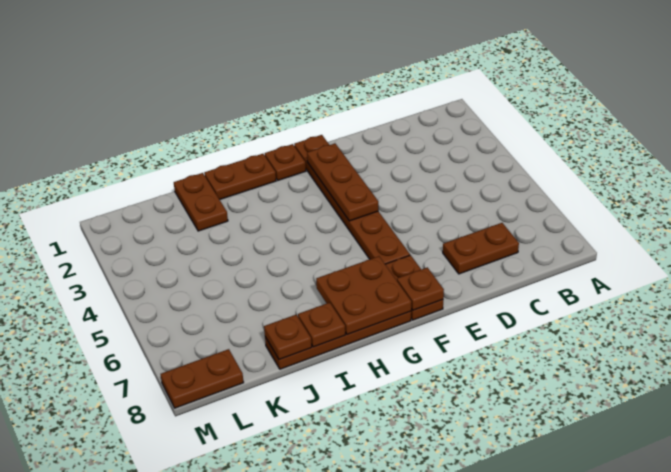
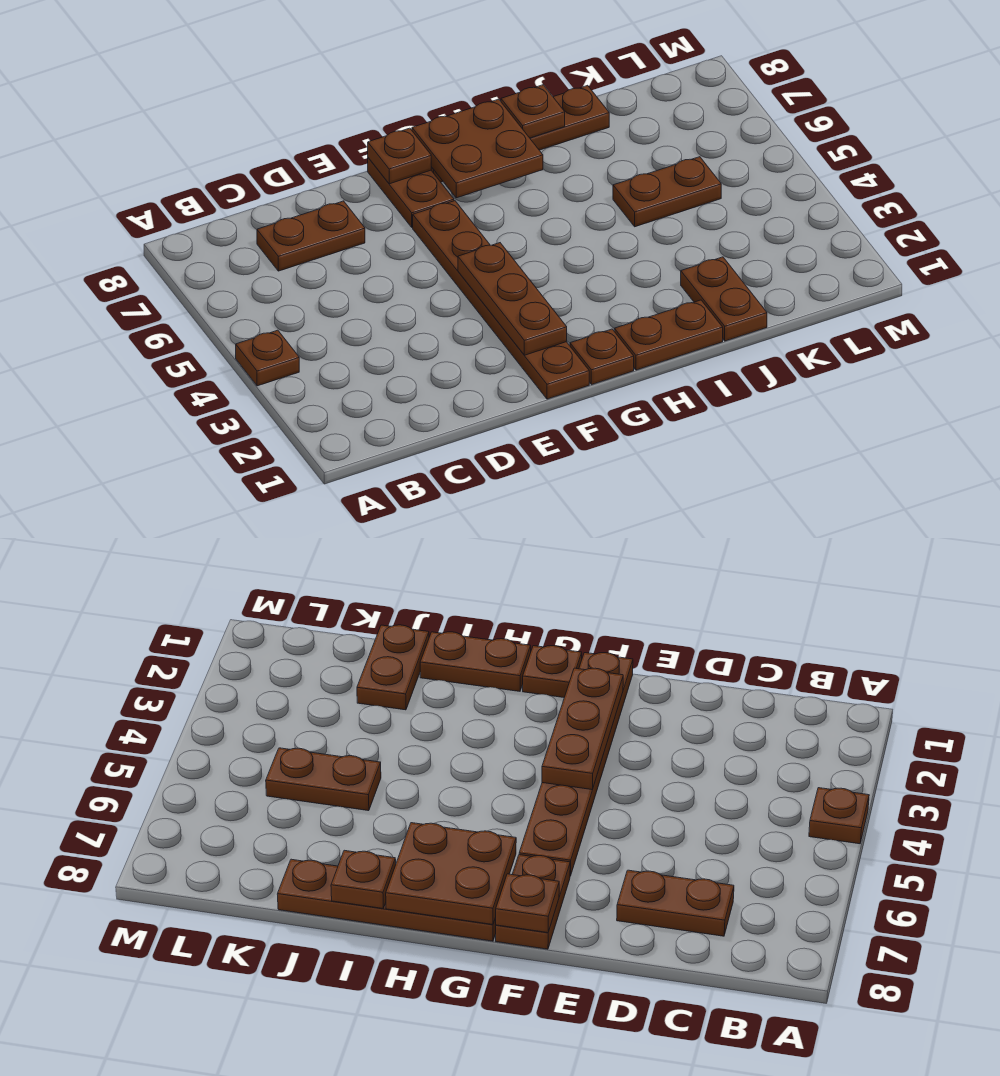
brown plate J8 level 2 -> brown plate A4 level 1
brown plate L8:M8 level 1 -> brown plate J5:K5 level 1

